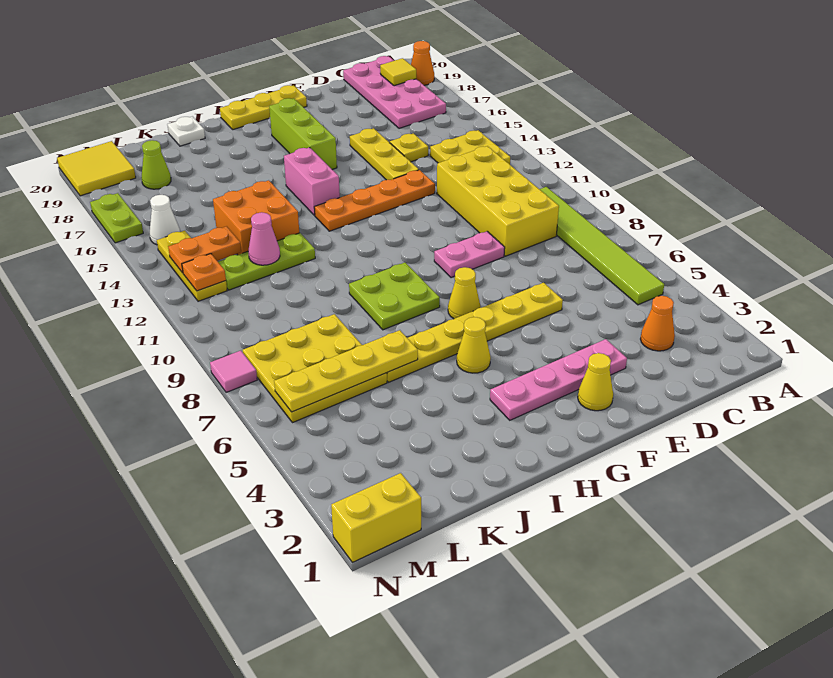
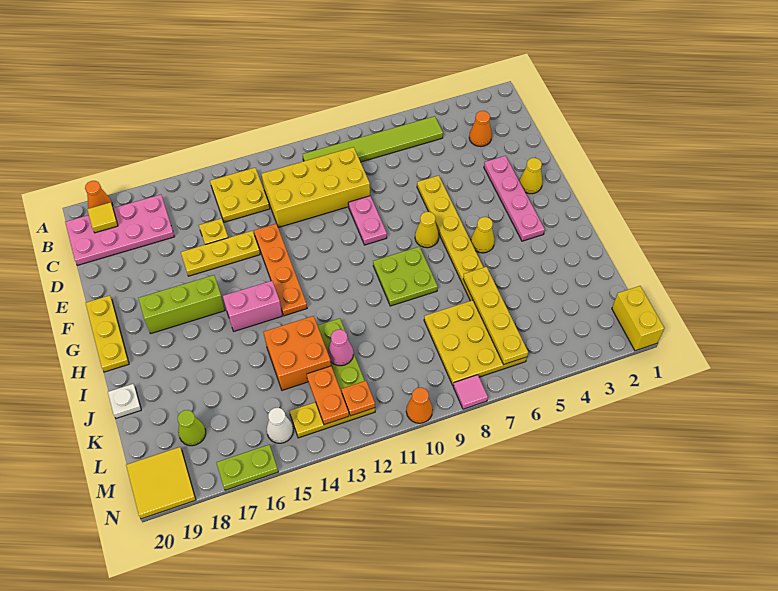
none -> orange cone N10 level 1

